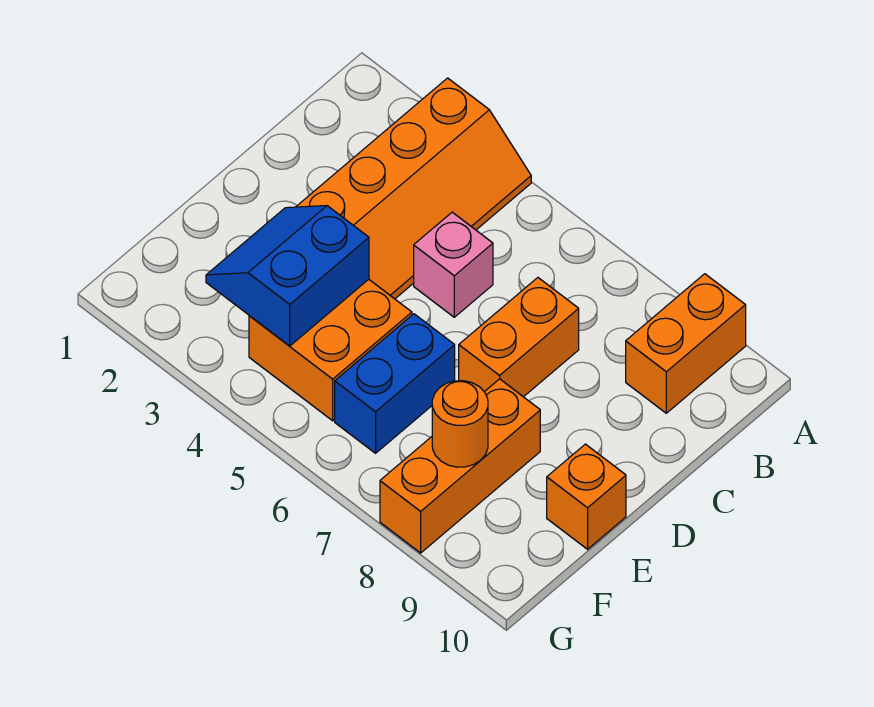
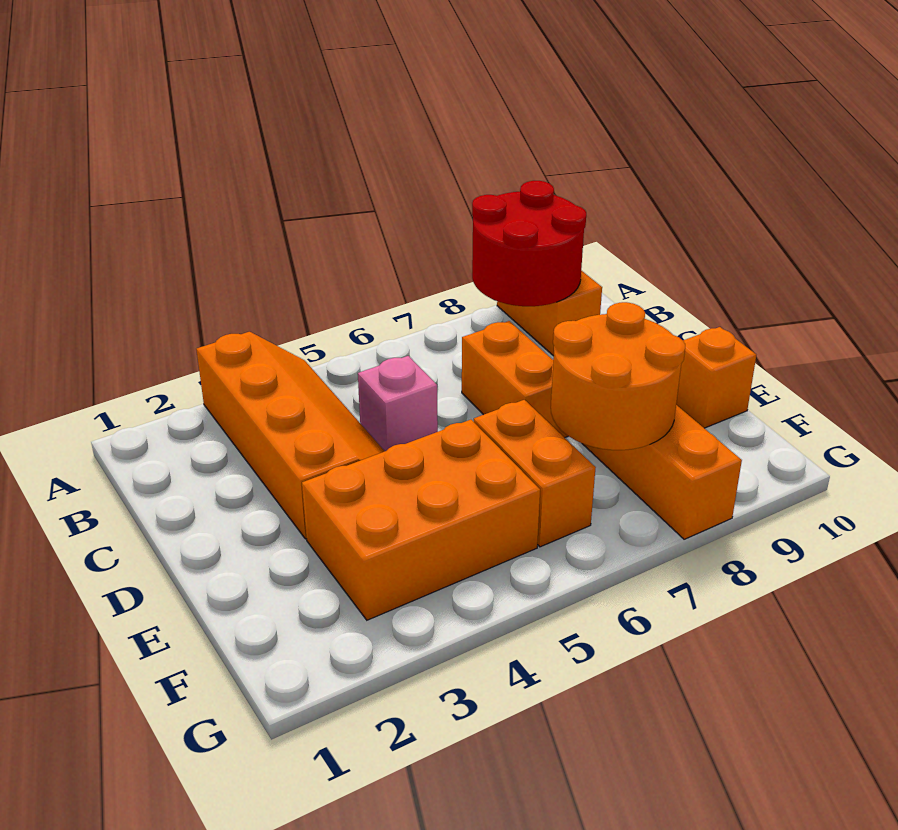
none -> red round brick A8:B9 level 2
blue slope E3:F4 level 2 top 4 -> none
orange brick E4:F5 level 1 -> orange brick E3:F5 level 1
blue brick E6:F6 level 1 -> orange brick E6:F6 level 1
orange round brick F8 level 2 -> orange round brick E7:F8 level 2

